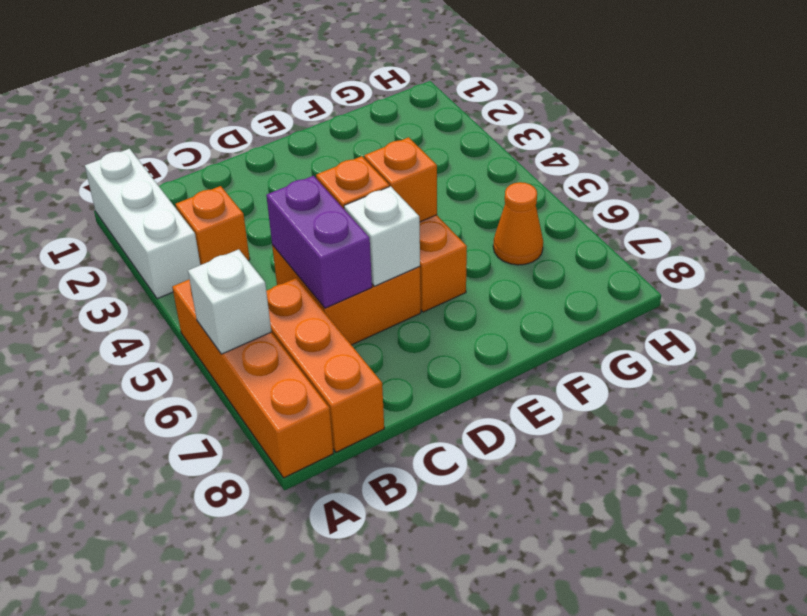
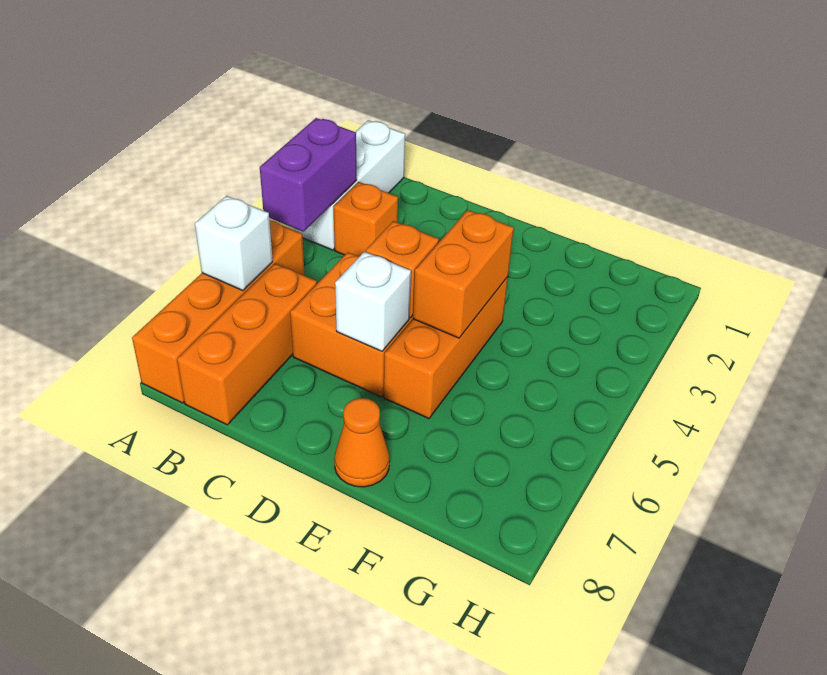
purple brick C5:C6 level 2 -> purple brick A3:A4 level 2
orange brick E5 level 2 -> orange brick E4:E5 level 2
orange cone G6 level 1 -> orange cone E8 level 1

